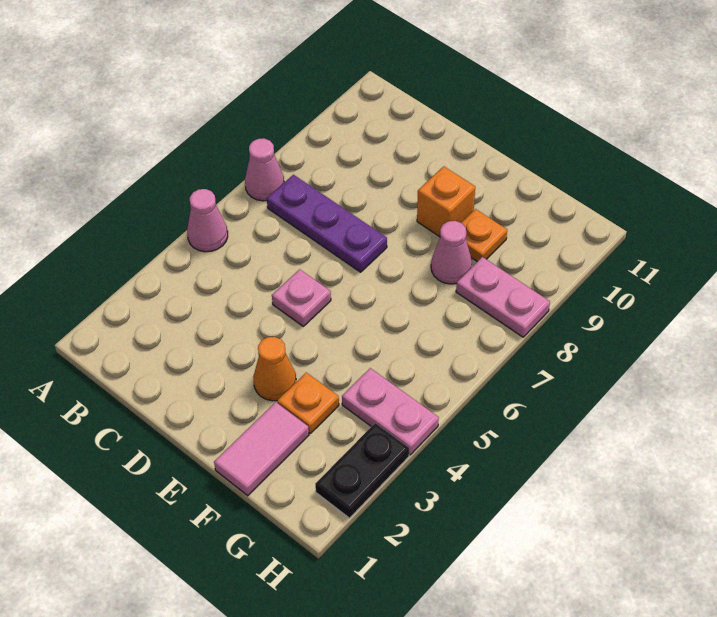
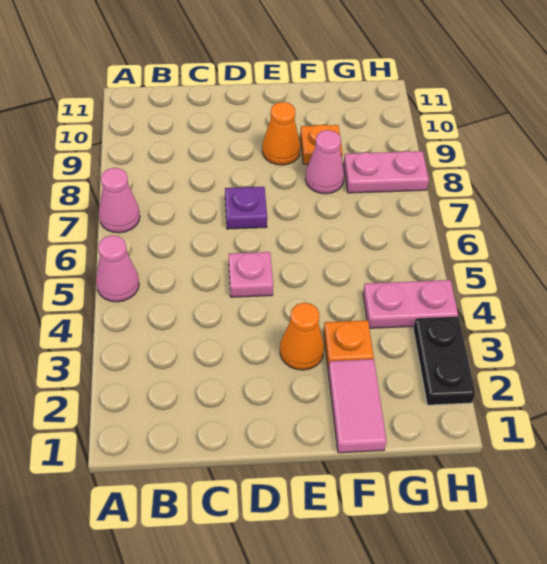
purple plate B7:D7 level 1 -> purple plate D7 level 1
orange brick E9 level 1 -> orange cone E9 level 1

